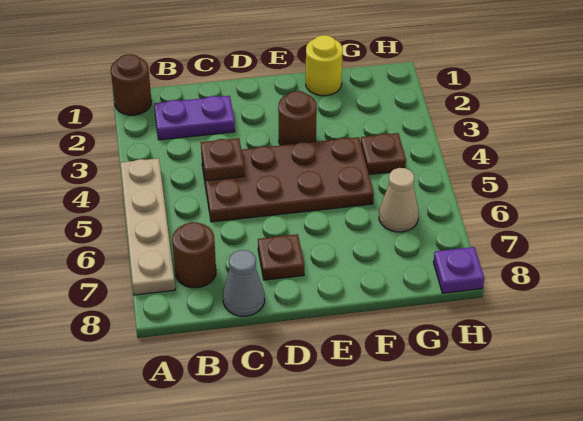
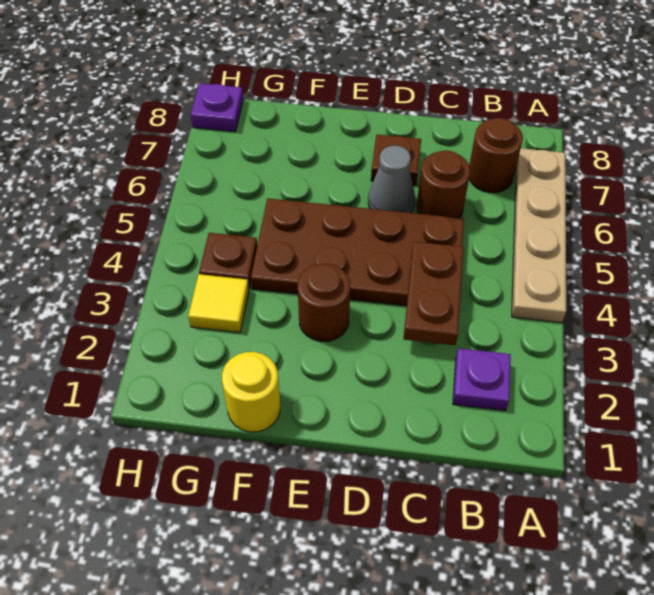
brown round brick A1 level 1 -> brown round brick C6 level 1
purple plate B2:C2 level 1 -> purple plate B2 level 1
brown plate C4 level 2 -> brown plate C3:C4 level 2
grey cone C8 level 1 -> grey cone D6 level 1
none -> yellow tile G3 level 1
tan cone G6 level 1 -> none

